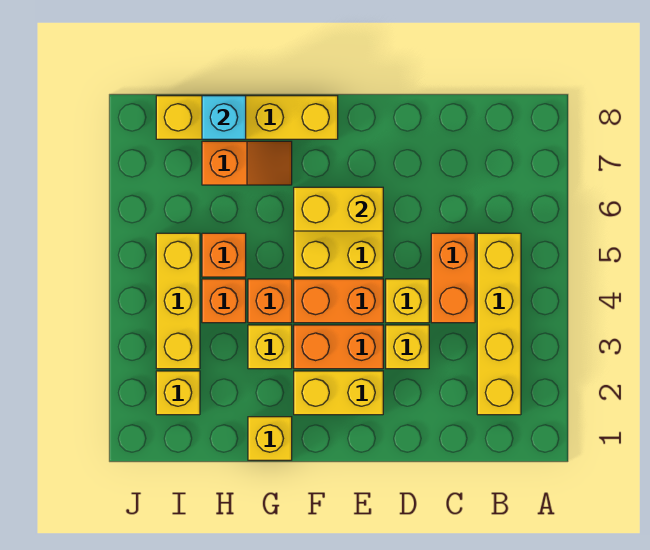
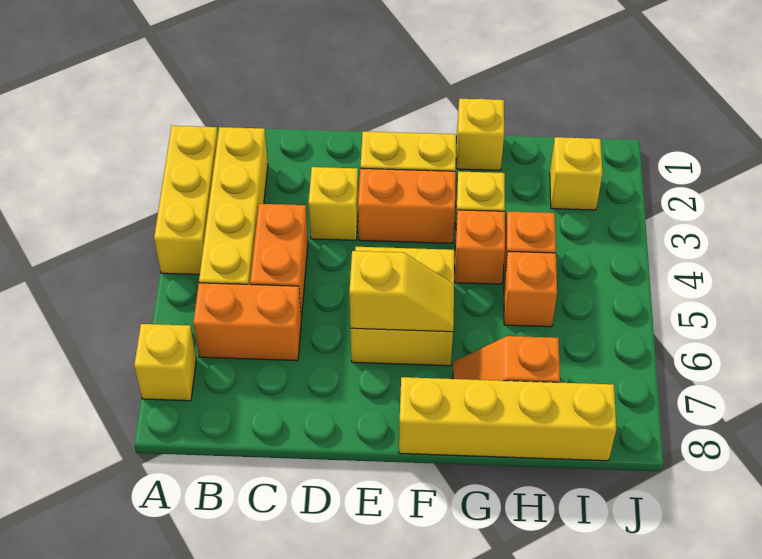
yellow brick D4 level 1 -> yellow brick A7 level 1
orange brick E4:F4 level 1 -> orange brick B6:C6 level 1
yellow brick E6:F6 level 2 -> yellow slope E6:F6 level 2 top E
cyan brick H8 level 2 -> none
yellow brick I3:I5 level 1 -> yellow brick A2:A4 level 1

